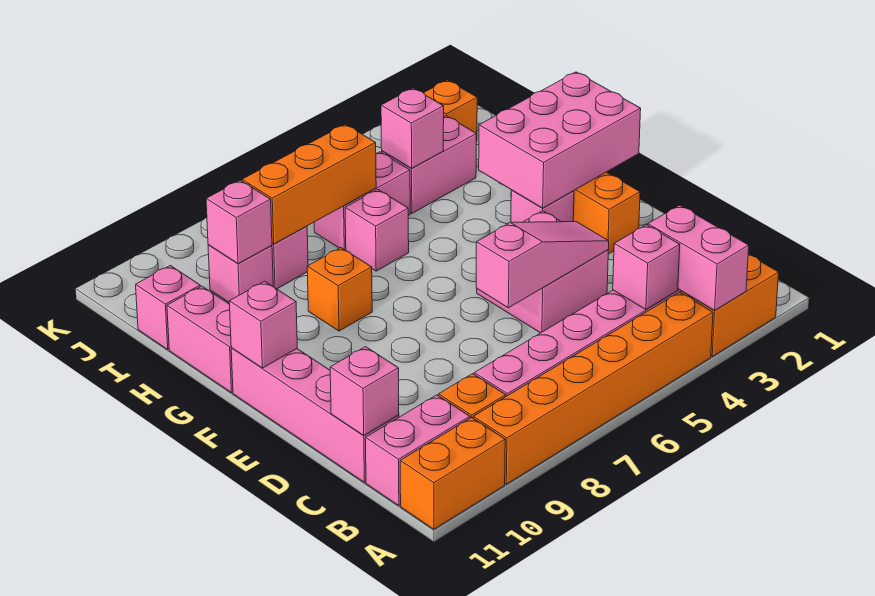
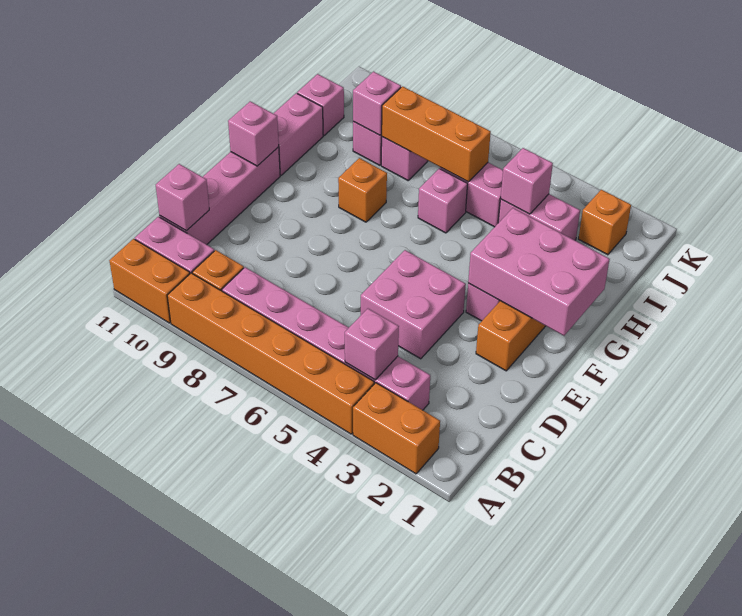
pink brick A3:B3 level 2 -> none
pink slope D4:D6 level 2 top 6 -> none

